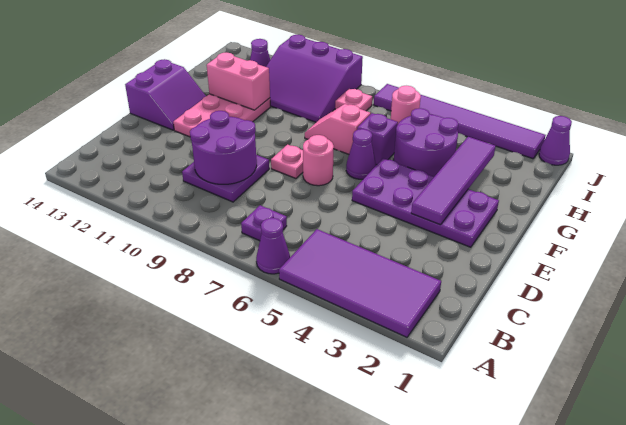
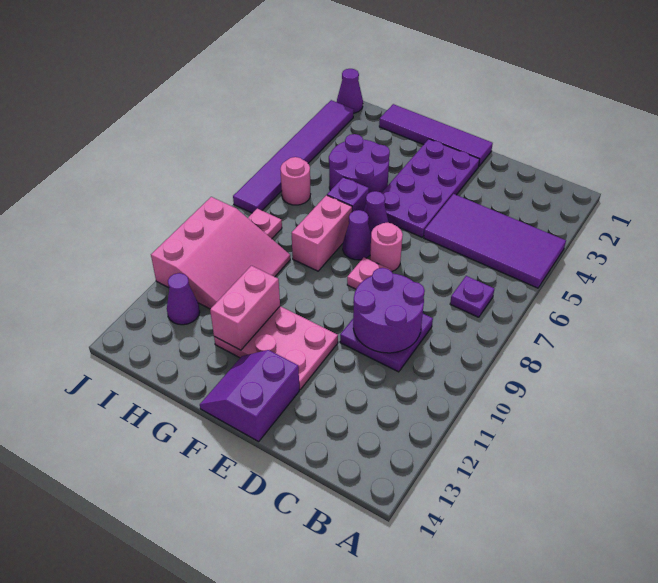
purple tile A2:B5 level 1 -> purple tile A4:D5 level 1
purple cone A6 level 1 -> purple cone F7 level 1
purple tile E3:H3 level 2 -> purple tile E1:H1 level 1
purple slope E13:F14 level 1 top 14 -> purple slope E13:F14 level 1 top E
pink slope G7:G8 level 1 top 7 -> pink brick G7:G8 level 1
purple slope H9:J11 level 1 top J -> pink slope H9:J11 level 1 top J

